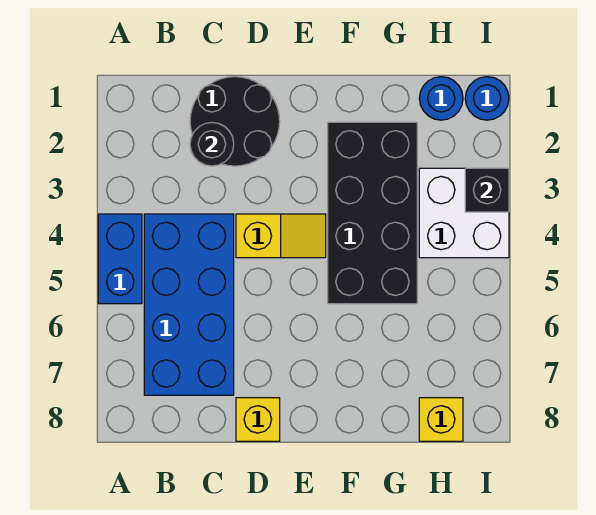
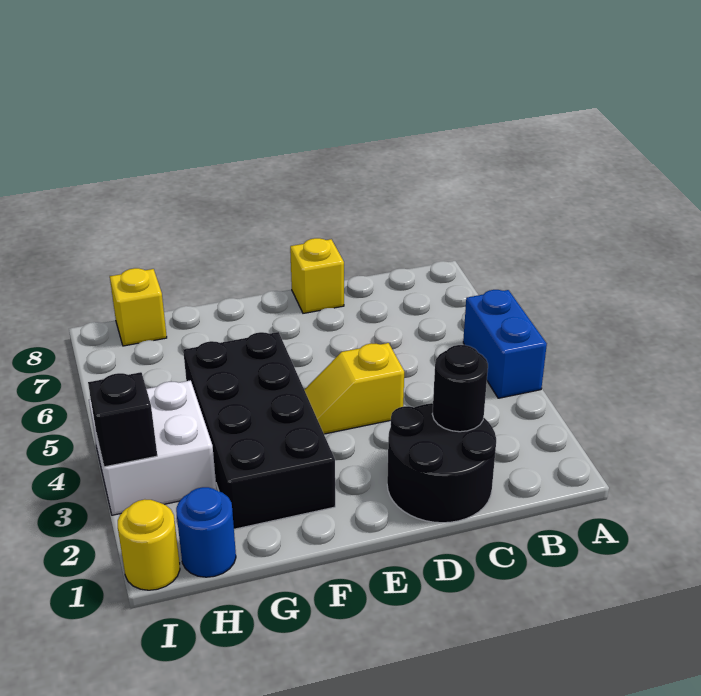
blue brick B4:C7 level 1 -> none
blue round brick I1 level 1 -> yellow round brick I1 level 1

